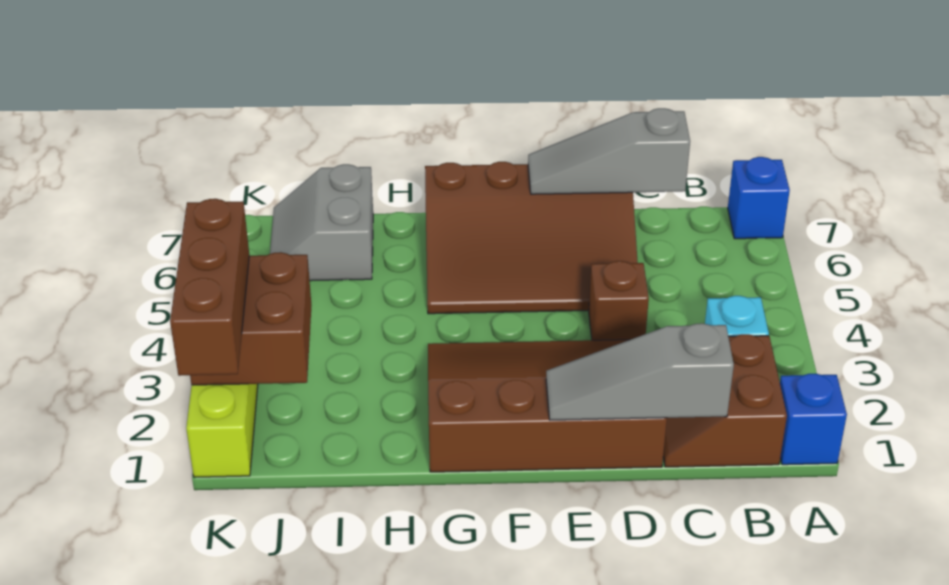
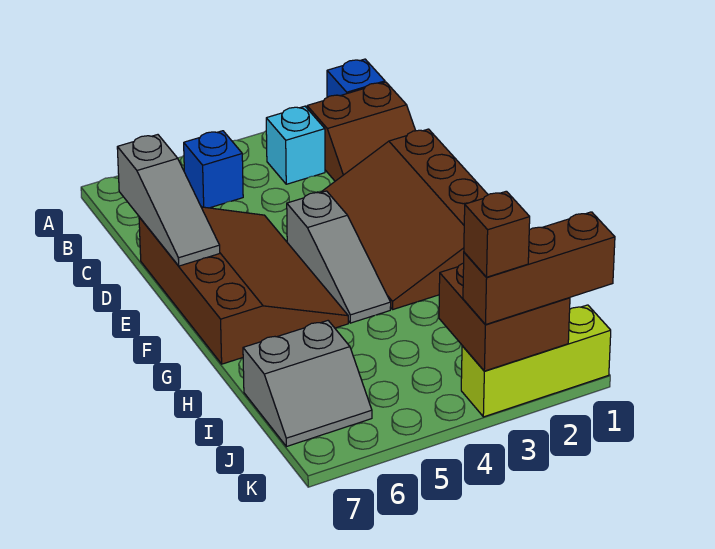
blue brick A7 level 1 -> blue brick B5 level 1
grey slope C1:E1 level 2 top C -> grey slope E4:G4 level 1 top E
brown brick D4 level 1 -> brown brick K3 level 4

